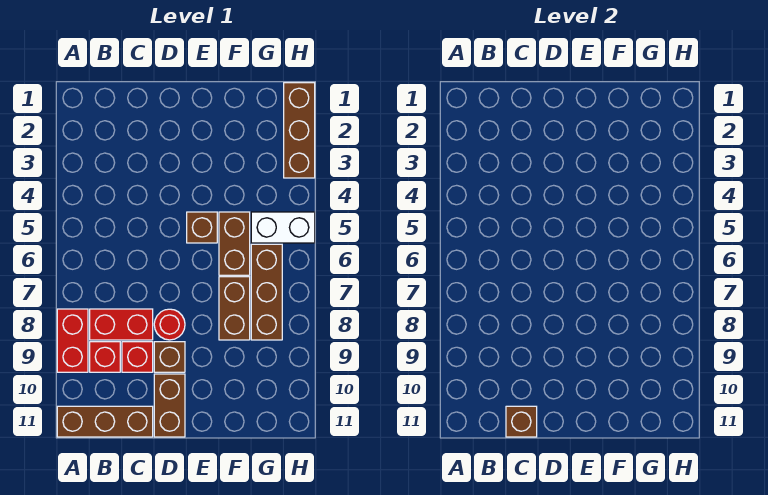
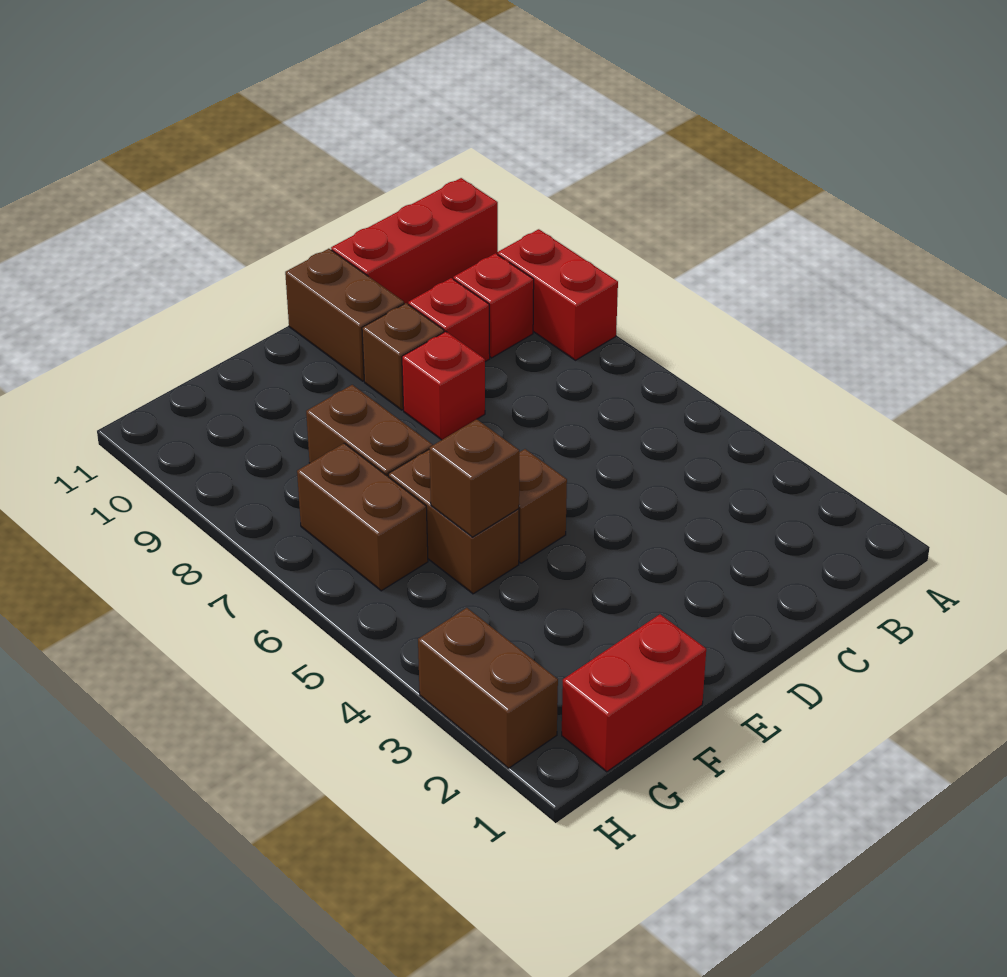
brown brick A11:C11 level 1 -> red brick A11:C11 level 1
red brick B8:C8 level 1 -> red brick F1:G1 level 1
brown brick C11 level 2 -> brown brick F5 level 2
red round brick D8 level 1 -> red brick D8 level 1
white brick G5:H5 level 1 -> none
brown brick G6:G8 level 1 -> brown brick G6:G7 level 1
brown brick H1:H3 level 1 -> brown brick H2:H3 level 1

